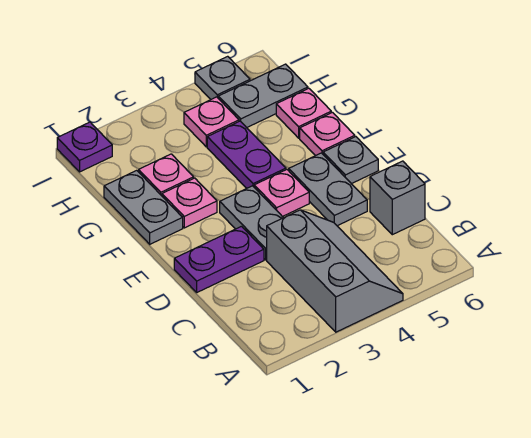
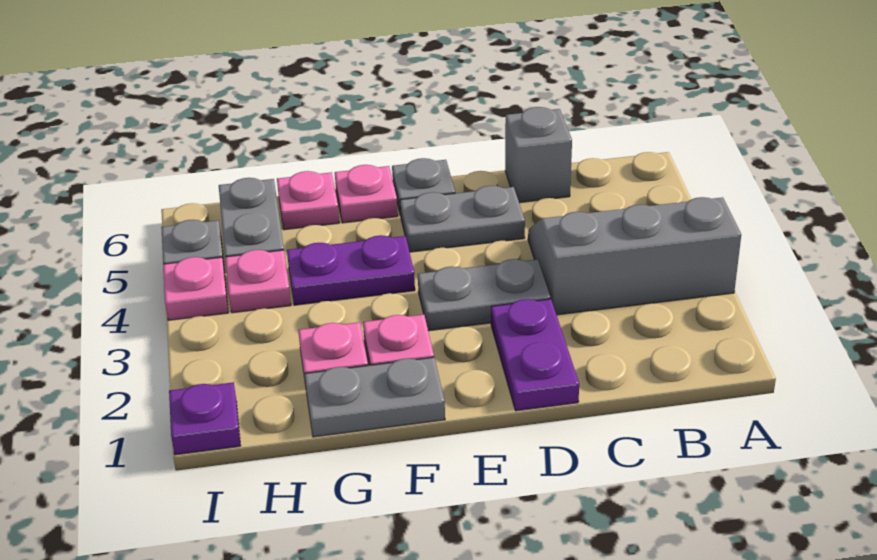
pink plate E4 level 1 -> pink plate I4 level 1

